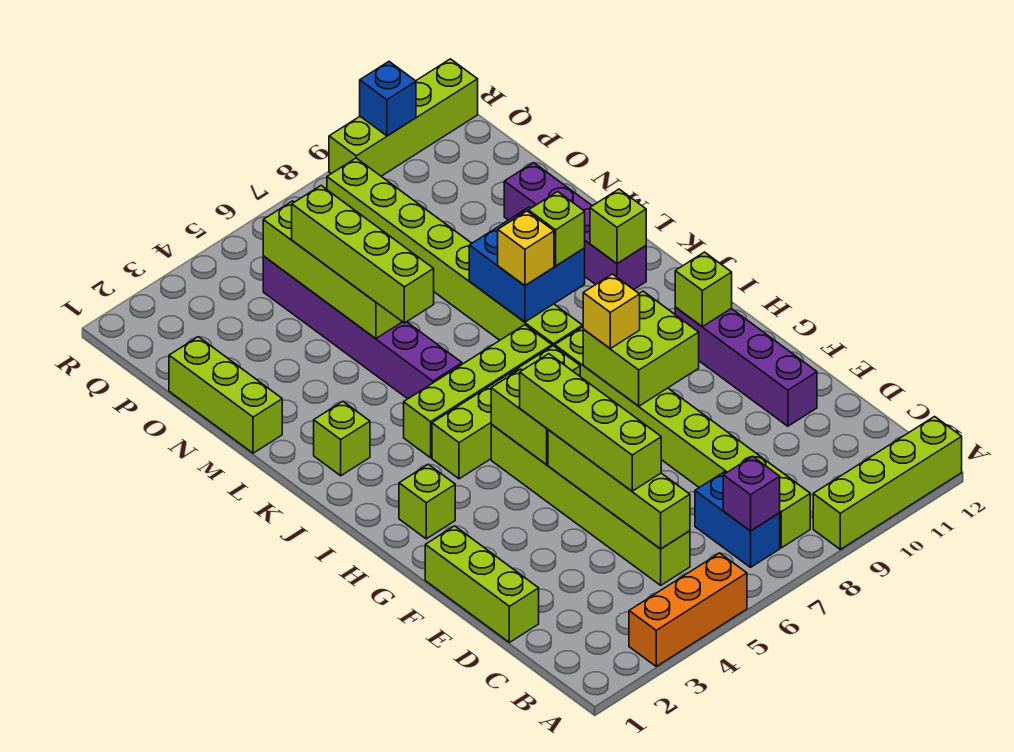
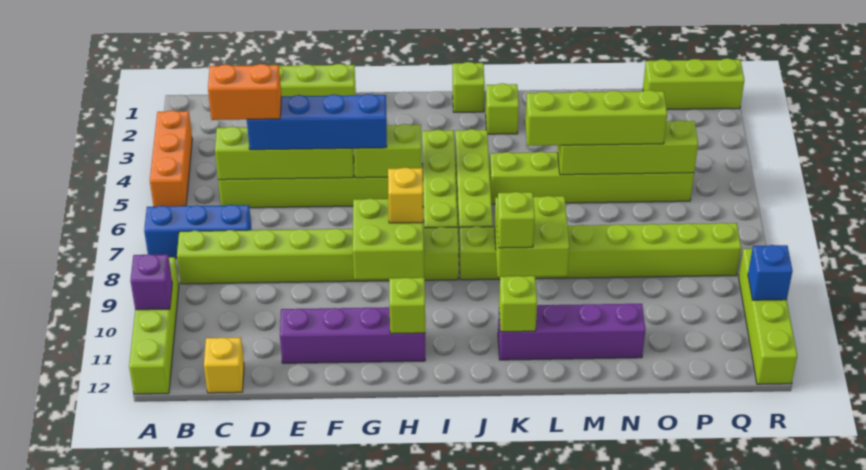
blue brick B7:C7 level 1 -> blue brick A7:C7 level 1
purple brick B7 level 2 -> purple brick A10 level 2
none -> orange brick C5:D5 level 4
lime brick D5:G5 level 3 -> blue brick D5:G5 level 3
lime brick H2 level 1 -> lime brick J1 level 1
purple brick K5:P5 level 1 -> lime brick K5:P5 level 1
blue brick K8:L9 level 2 -> lime brick K8:L9 level 2
yellow brick K8 level 3 -> yellow brick C12 level 1
lime brick M1:O1 level 1 -> lime brick P1:R1 level 1

